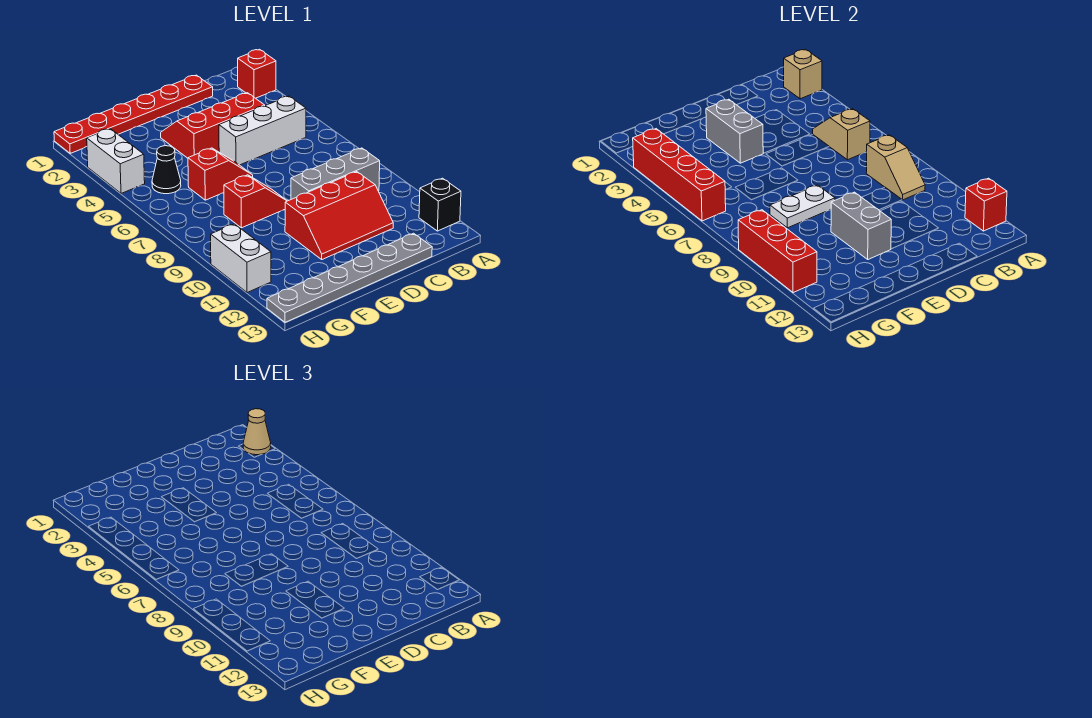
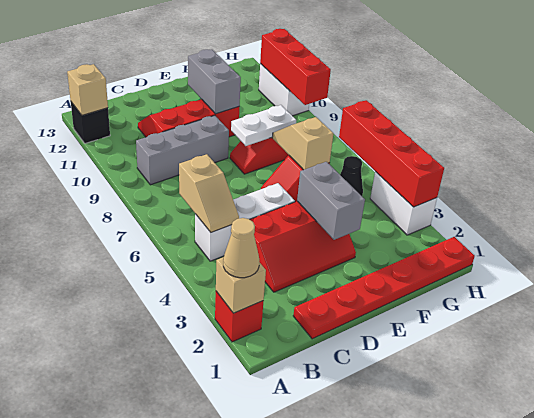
red brick A12 level 2 -> tan brick A12 level 2
tan slope B8:B9 level 2 top 8 -> tan slope F6:F7 level 2 top 6
grey plate C13:H13 level 1 -> none

